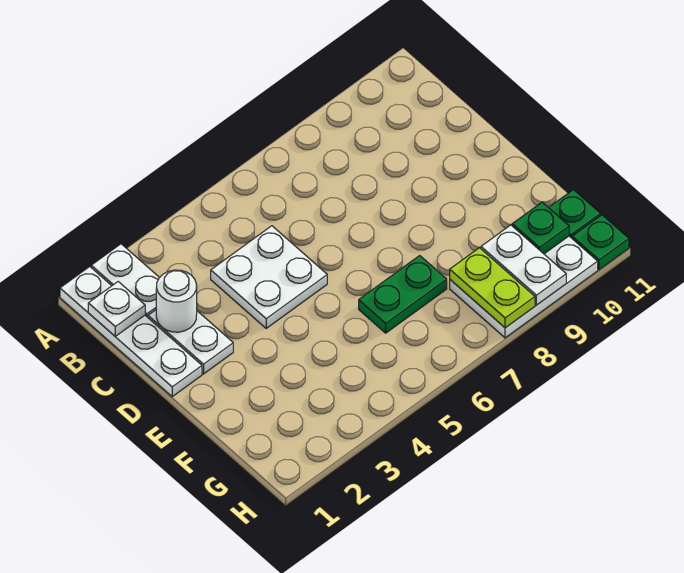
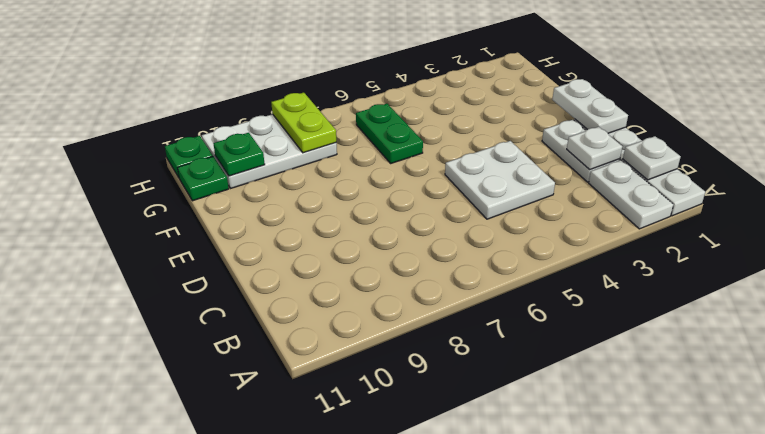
white round brick C2 level 2 -> white plate C2 level 2
green plate F6:F7 level 1 -> green plate F6:G6 level 1
white plate G9:H9 level 2 -> white plate D1:E1 level 2

